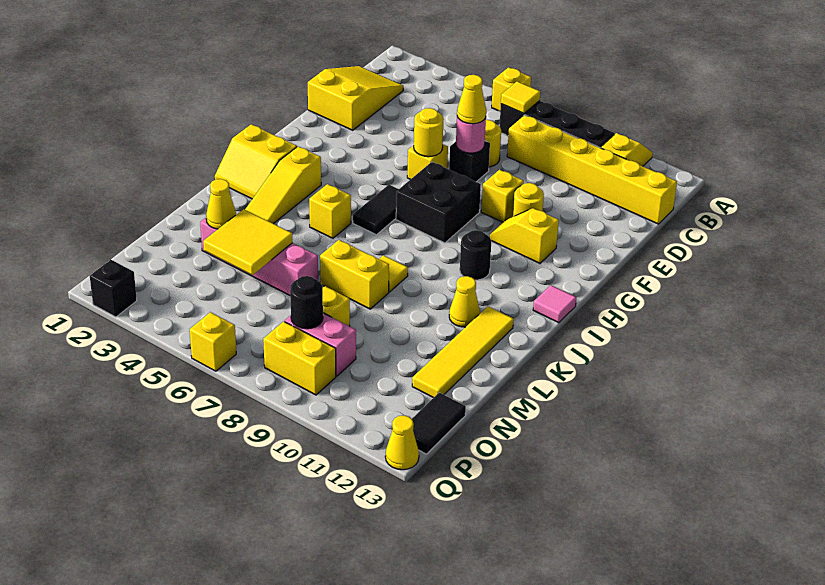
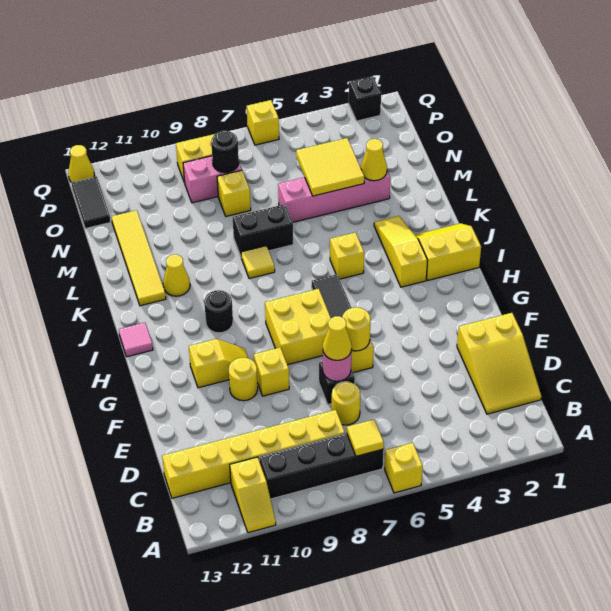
black brick G7:H8 level 1 -> yellow brick G7:H8 level 1
yellow brick L7:L8 level 1 -> black brick L7:L8 level 1

